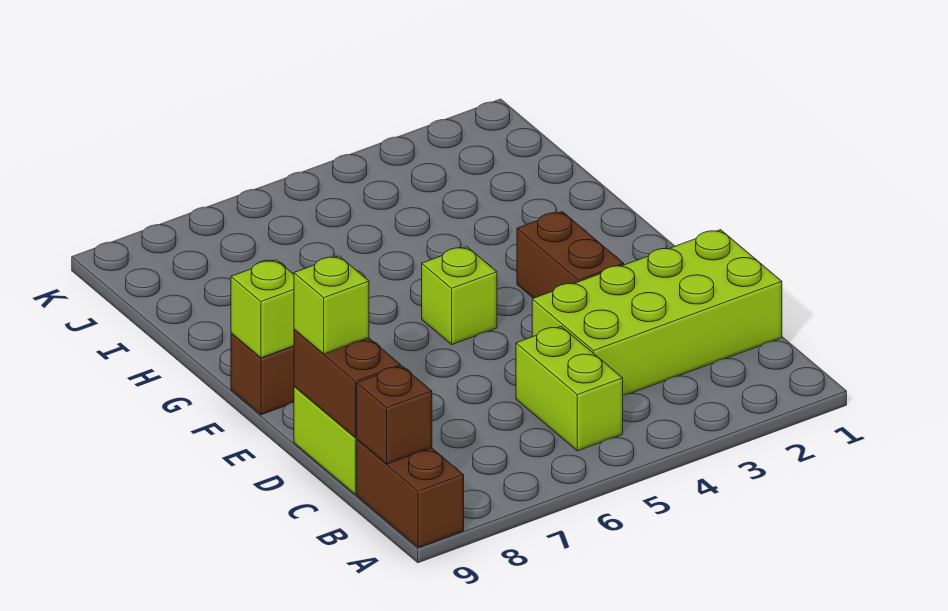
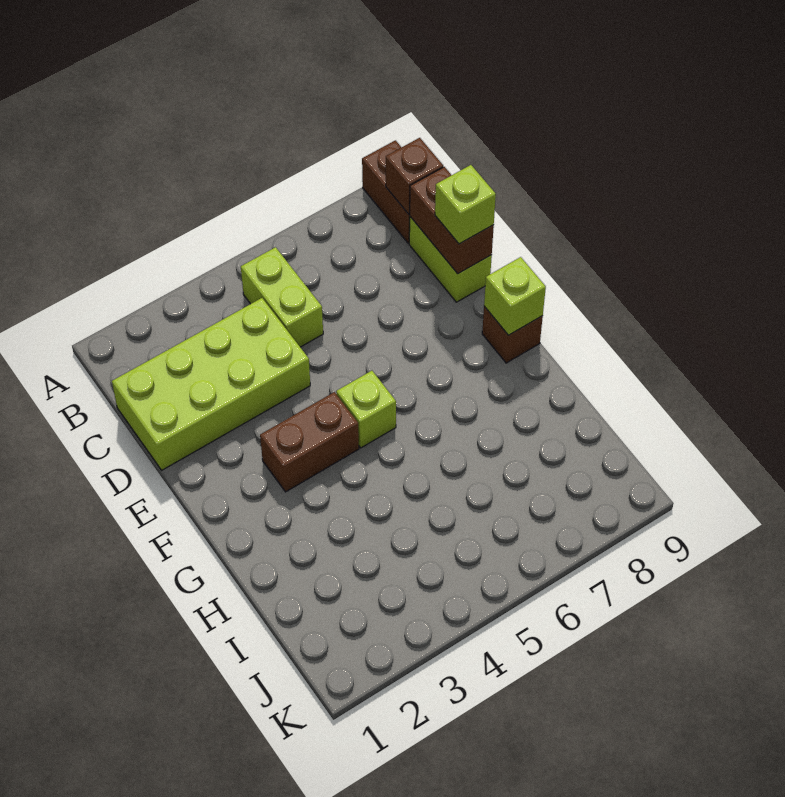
brown brick E3:F3 level 1 -> brown brick F3:F4 level 1

